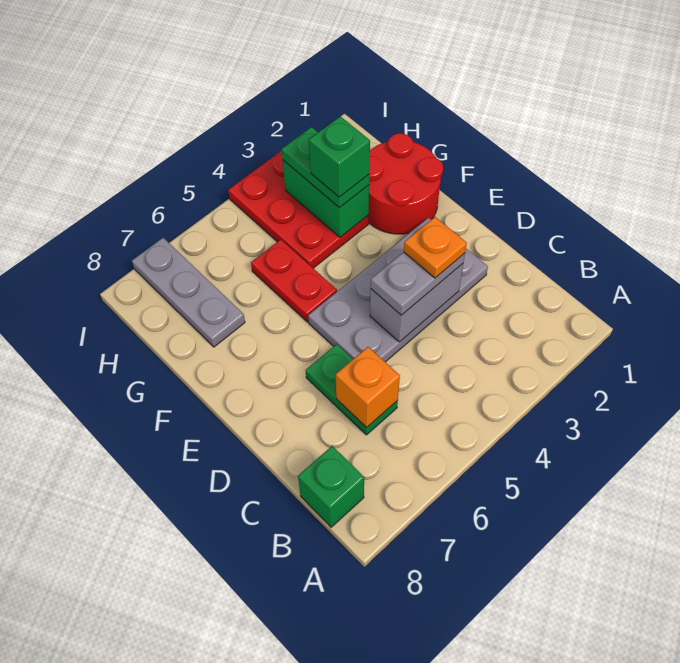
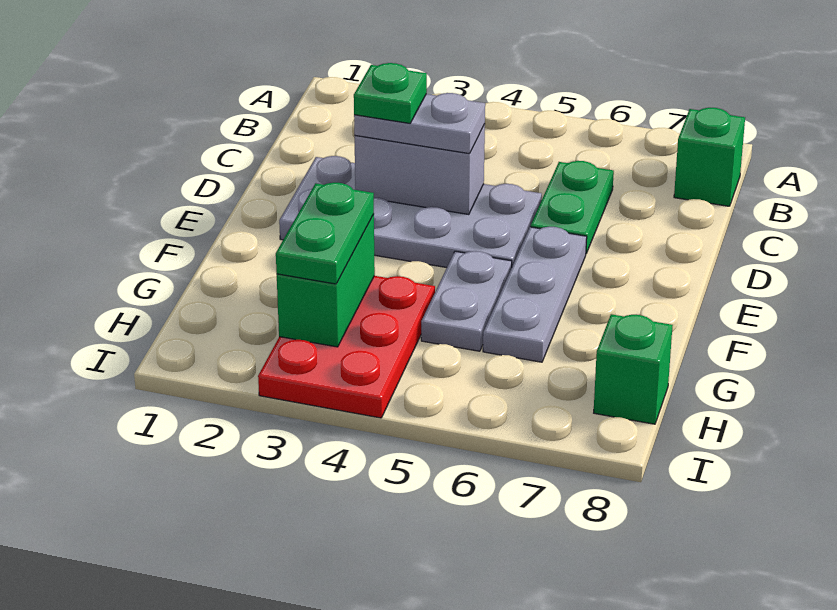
orange brick C6 level 2 -> none
orange plate D3 level 4 -> green plate D3 level 4
red round brick F1:G2 level 1 -> none
red plate F5:G5 level 1 -> grey plate F5:G5 level 1
green brick G3 level 4 -> green brick H8 level 1
grey plate G7:I7 level 1 -> grey plate E6:G6 level 1

